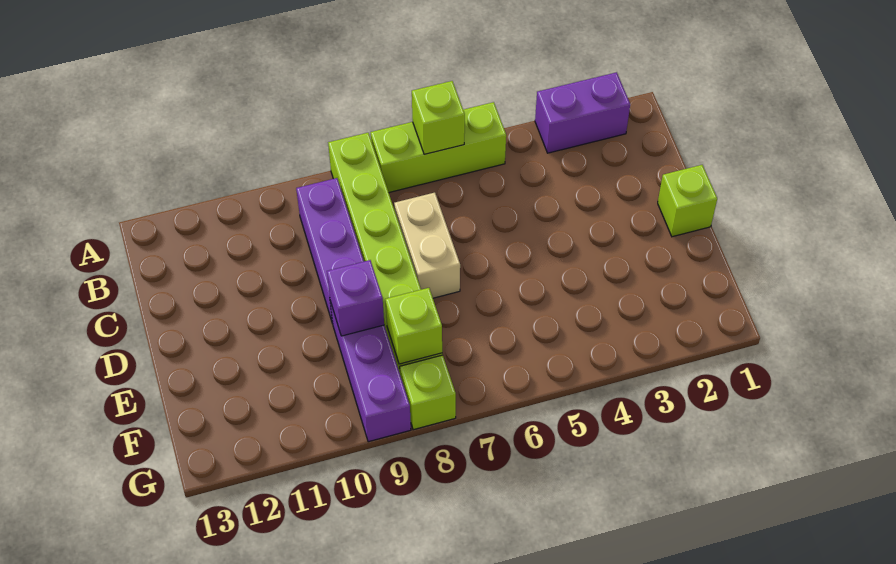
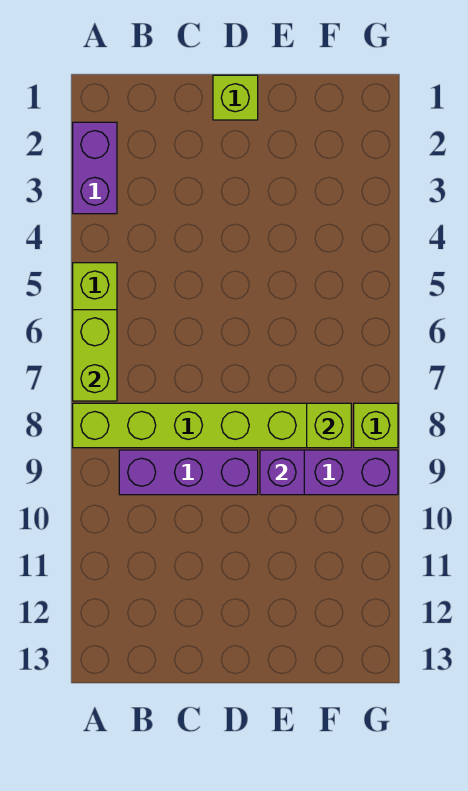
lime brick A6 level 2 -> lime brick A6:A7 level 2
tan brick C7:D7 level 1 -> none

